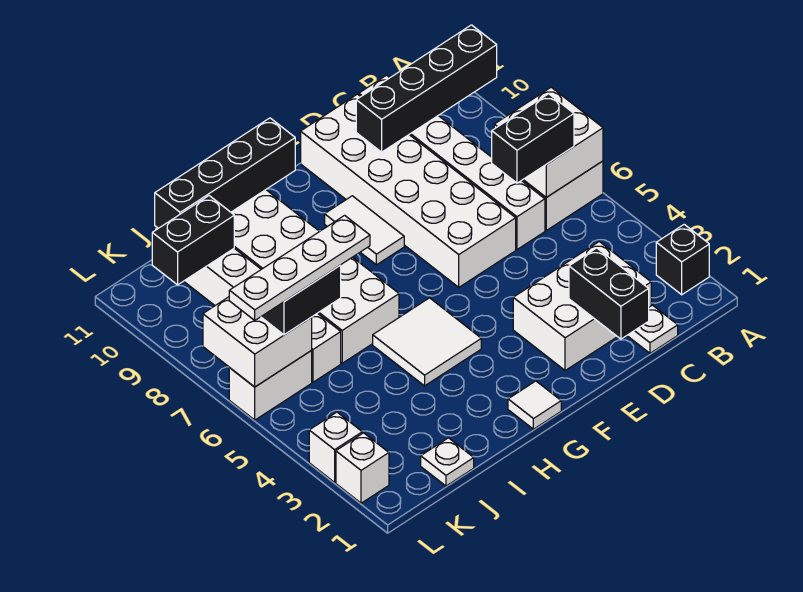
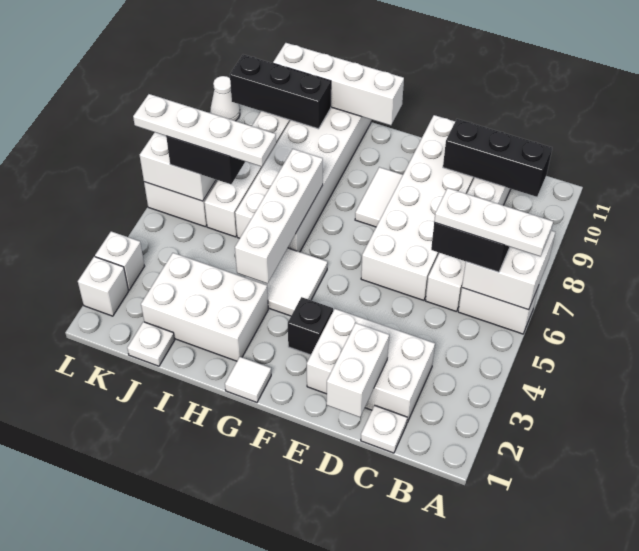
black brick A2 level 1 -> black brick F3 level 1
none -> white plate A6:C6 level 4
black brick A10:D10 level 2 -> black brick B10:D10 level 2
black brick D1:D2 level 2 -> white brick D1:D2 level 2
black brick G11:J11 level 2 -> white brick G11:J11 level 2
none -> white brick H2:J3 level 1
none -> white brick H4:H7 level 2
black brick J10:K10 level 2 -> black brick I10:K10 level 2
none -> white cone L10 level 1

